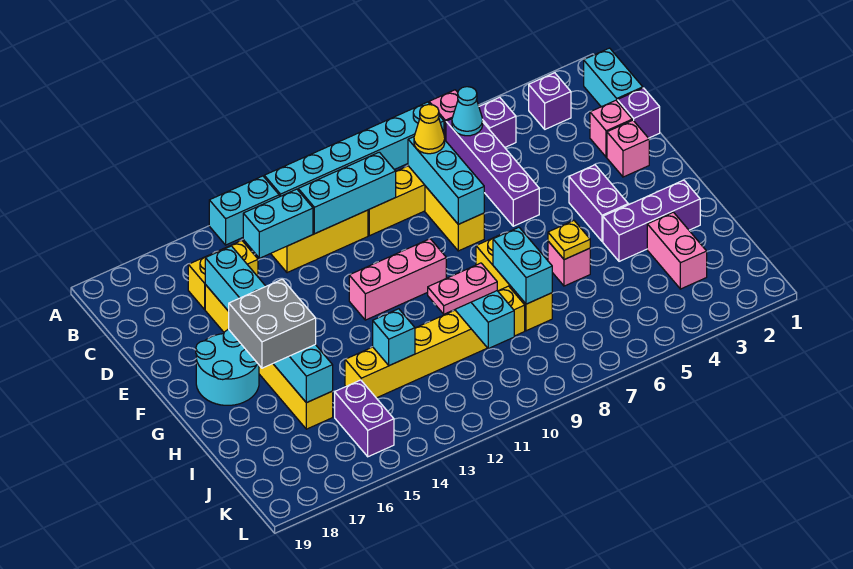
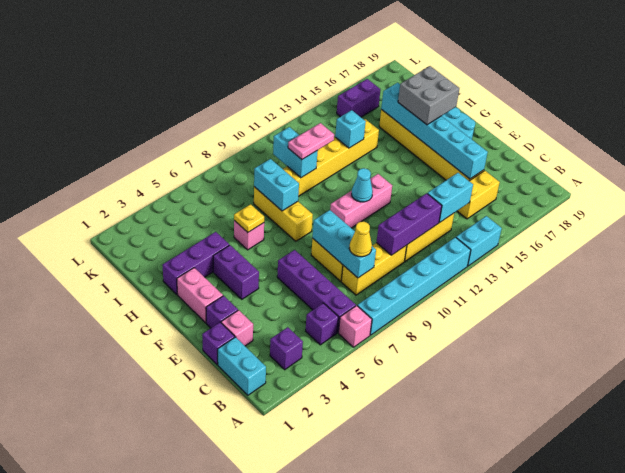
cyan cone B6 level 2 -> cyan cone F11 level 2
cyan brick C10:C12 level 2 -> purple brick C10:C12 level 2
pink brick E2 level 1 -> purple brick E2 level 1
pink brick I3:J3 level 1 -> pink brick F2:G2 level 1
purple brick J15:K15 level 1 -> purple brick K15:K16 level 1

